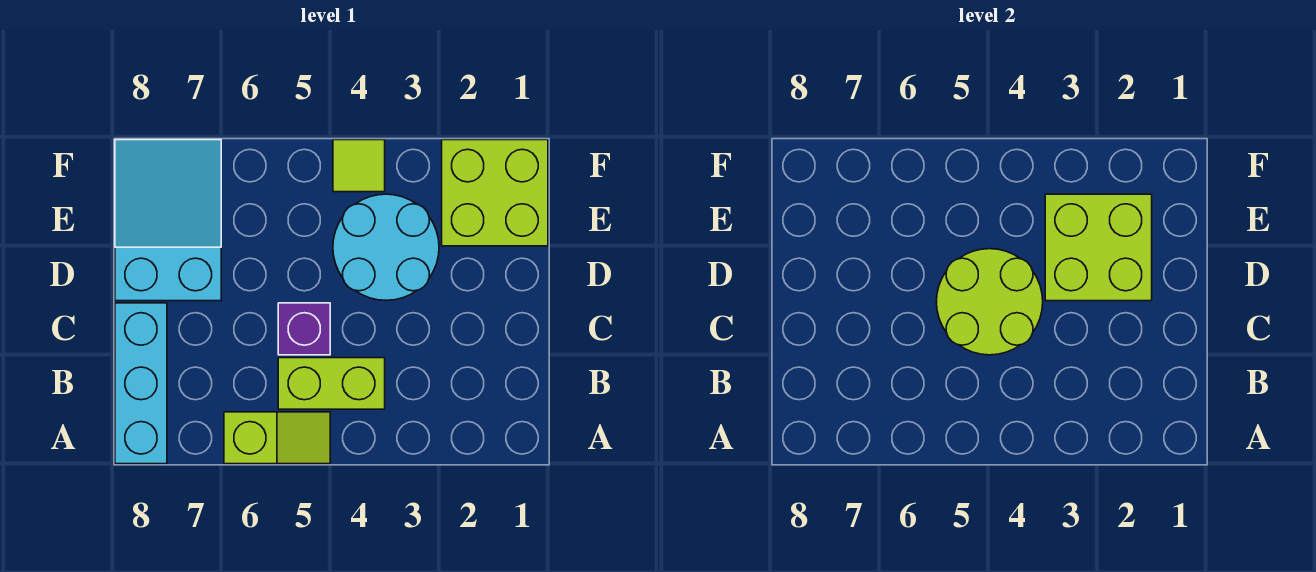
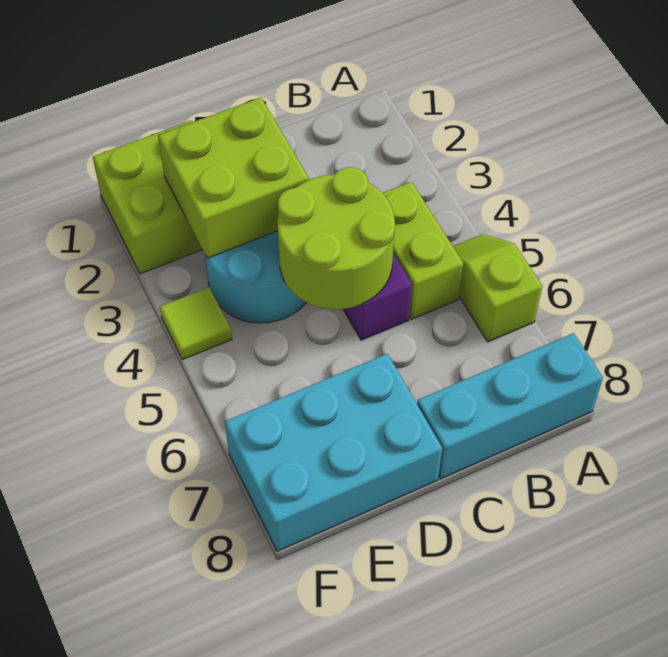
cyan slope D7:F8 level 1 top D -> cyan brick D7:F8 level 1

